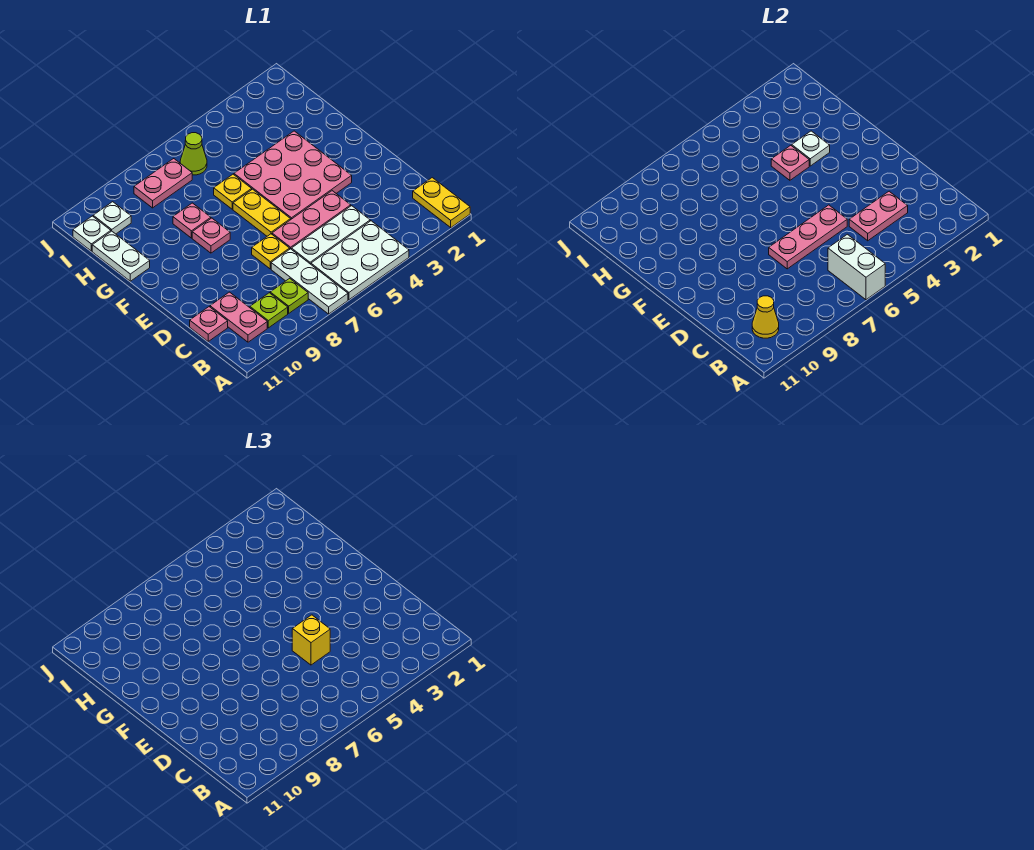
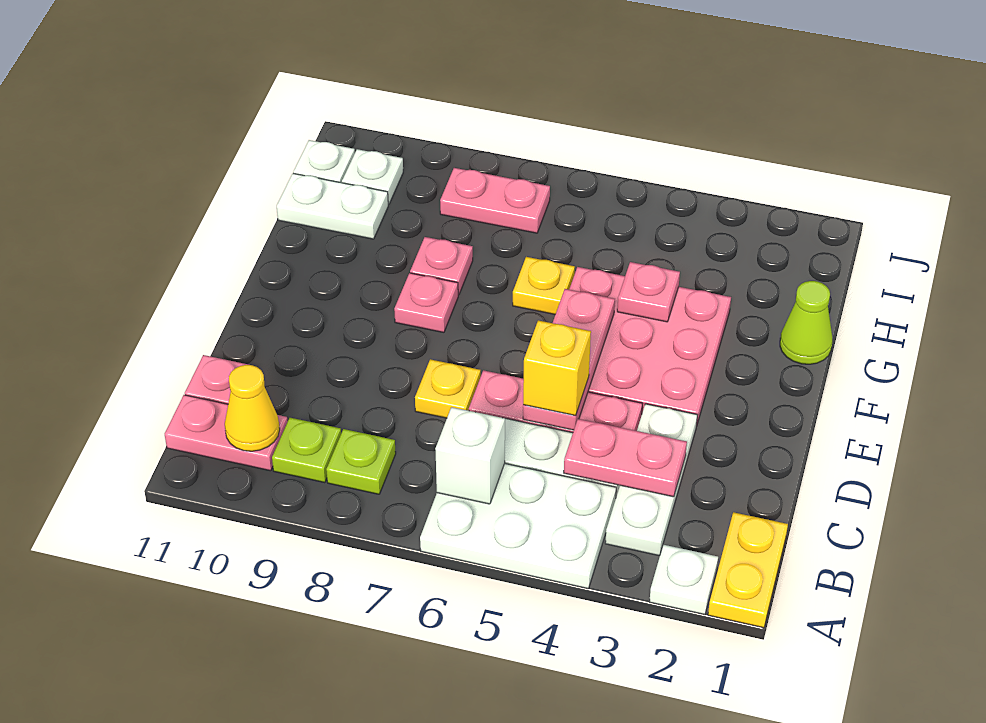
white brick A6:B6 level 2 -> white brick B6 level 2
white plate A7:C7 level 1 -> white plate B3:D3 level 1
pink plate B10:C10 level 1 -> pink plate B10:B11 level 1
pink plate D5:D7 level 2 -> pink plate D5:F5 level 2
yellow plate E6:F6 level 1 -> none
white plate G3 level 2 -> white plate A2 level 1
white plate G11:H11 level 1 -> white plate H10:H11 level 1
lime cone I6 level 1 -> lime cone G1 level 1

